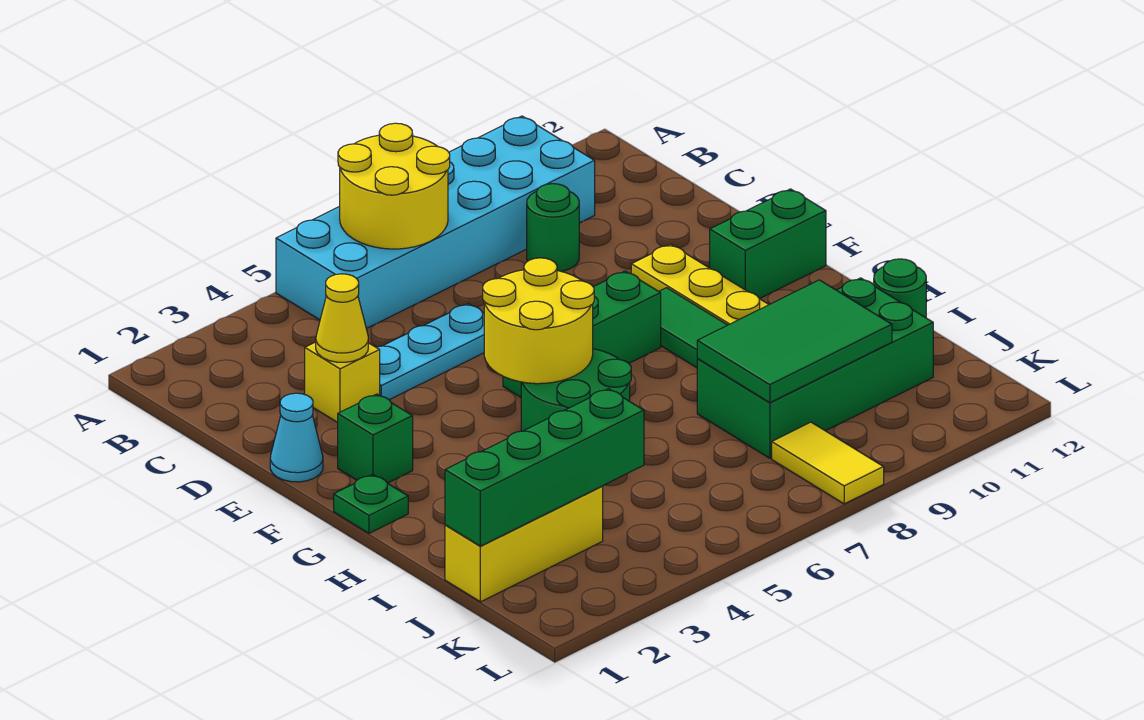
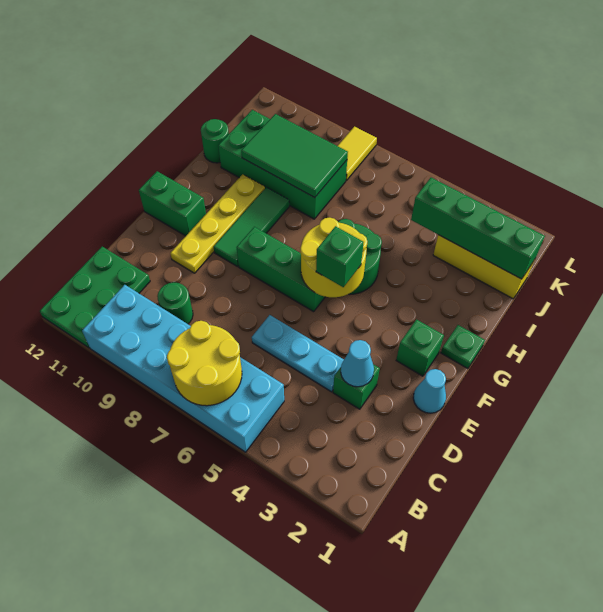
none -> green plate A11:C12 level 1
yellow brick D3 level 1 -> green brick D3 level 1
yellow cone D3 level 2 -> cyan cone D3 level 2
none -> green brick F5 level 3

